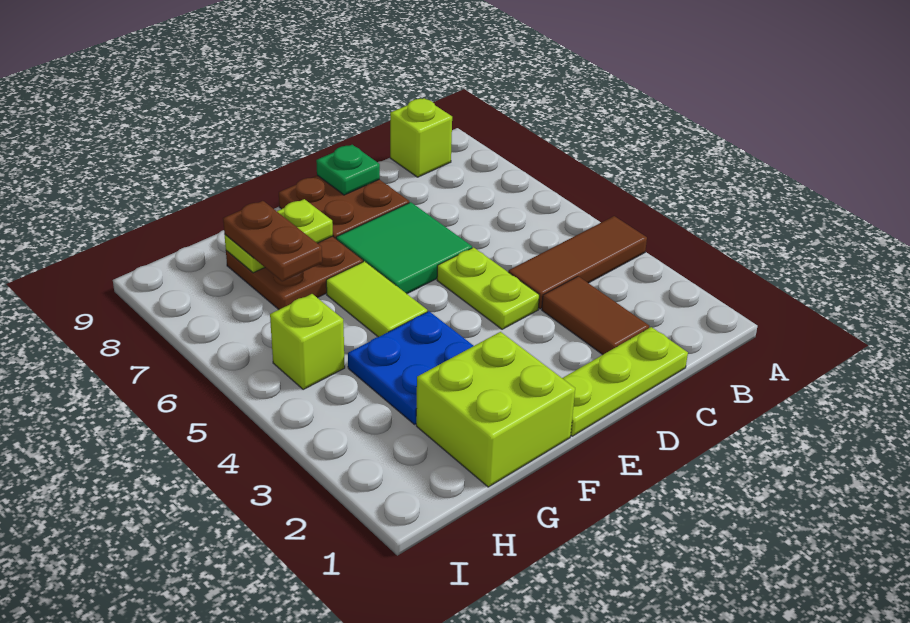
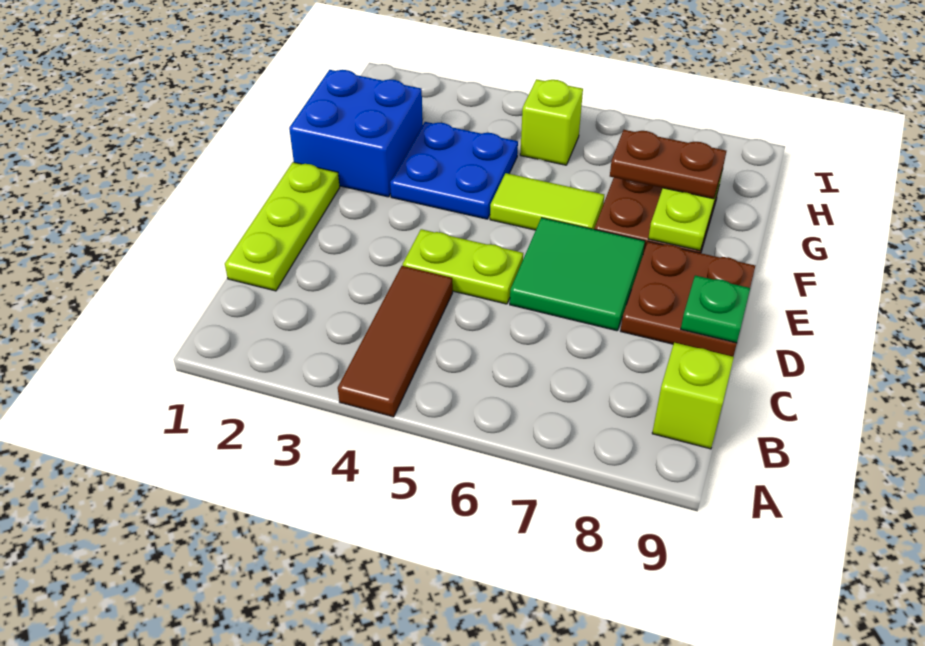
brown tile C2:C3 level 1 -> none
lime brick F1:G2 level 1 -> blue brick F1:G2 level 1

